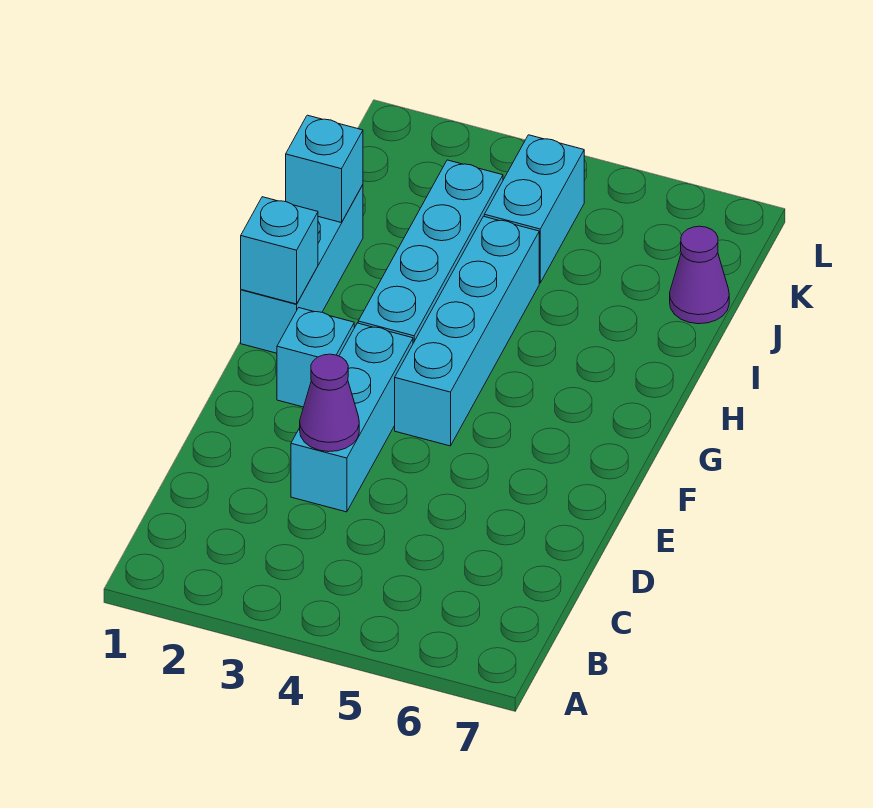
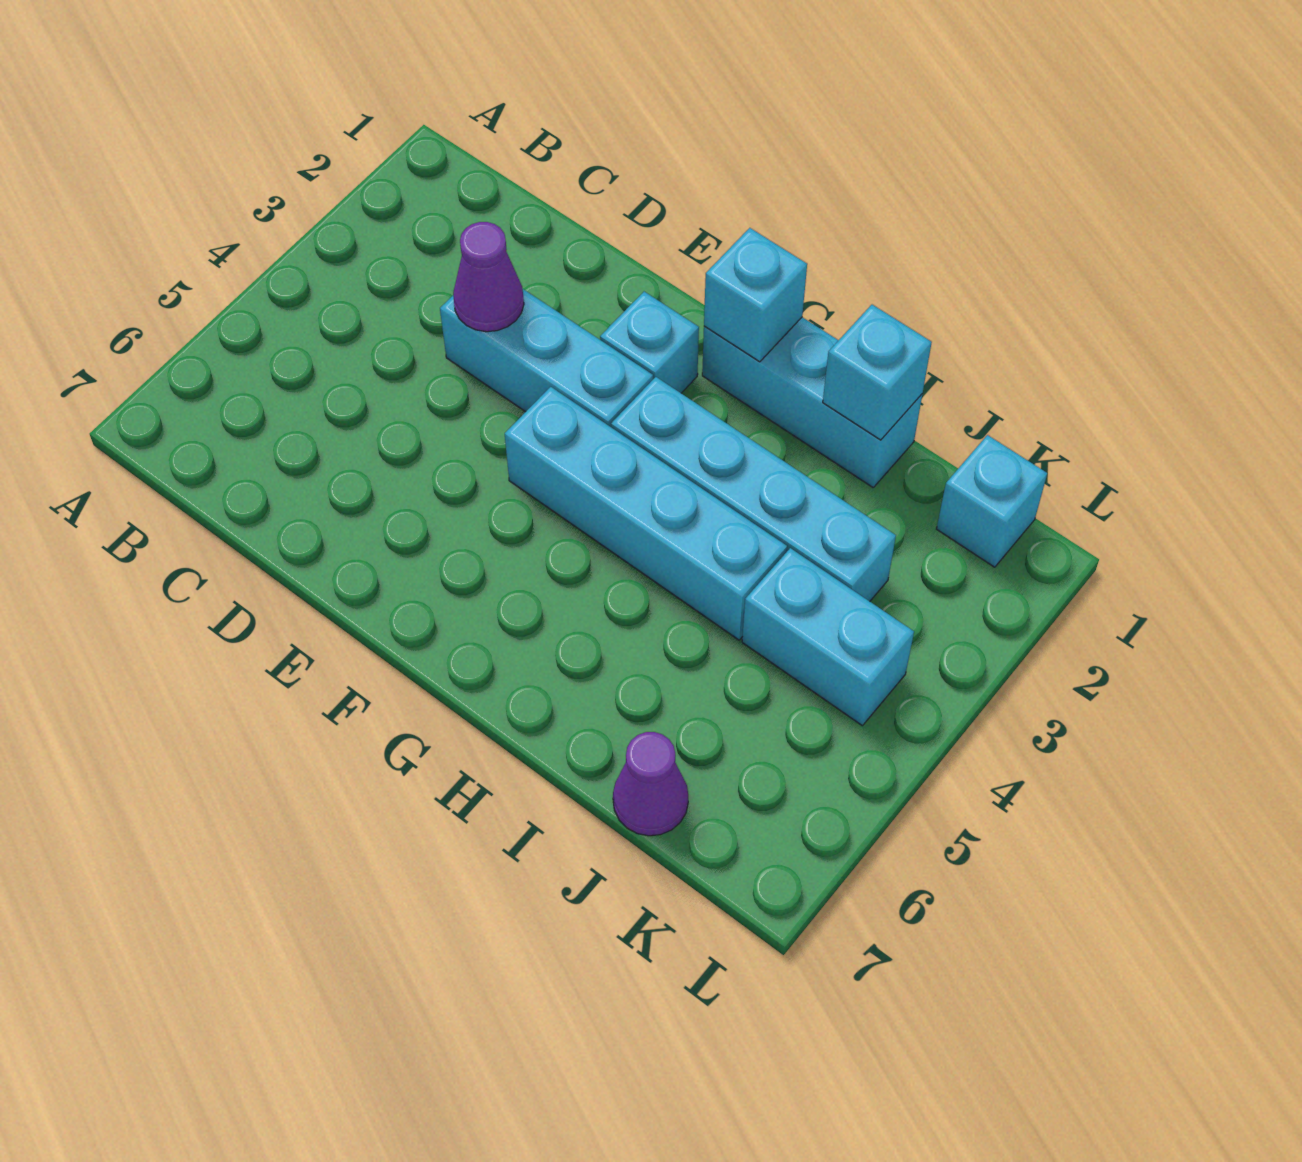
none -> cyan brick K1 level 1

